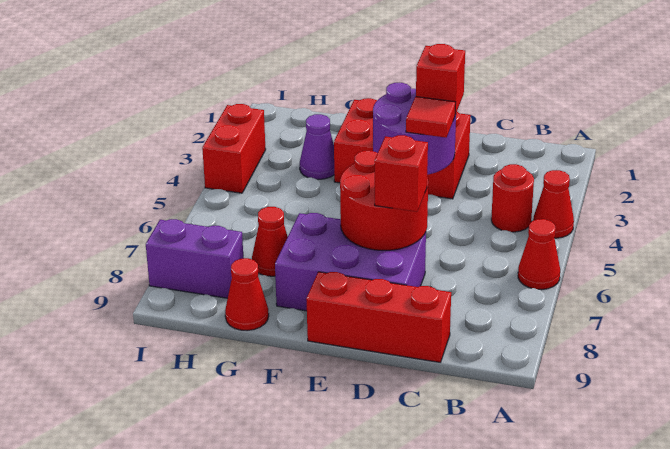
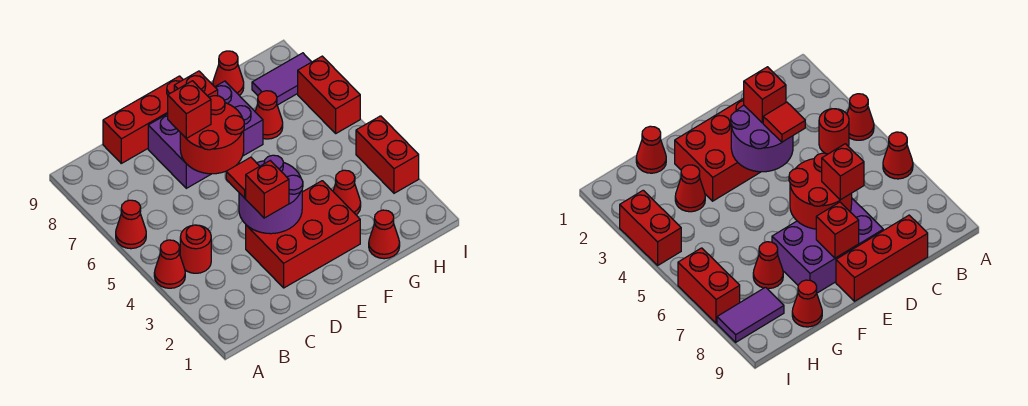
none -> red brick E8 level 2
none -> red cone G1 level 1
purple cone G3 level 1 -> red cone G3 level 1
purple brick H8:I8 level 1 -> purple tile H8:I8 level 1
none -> red brick I6:I7 level 1

